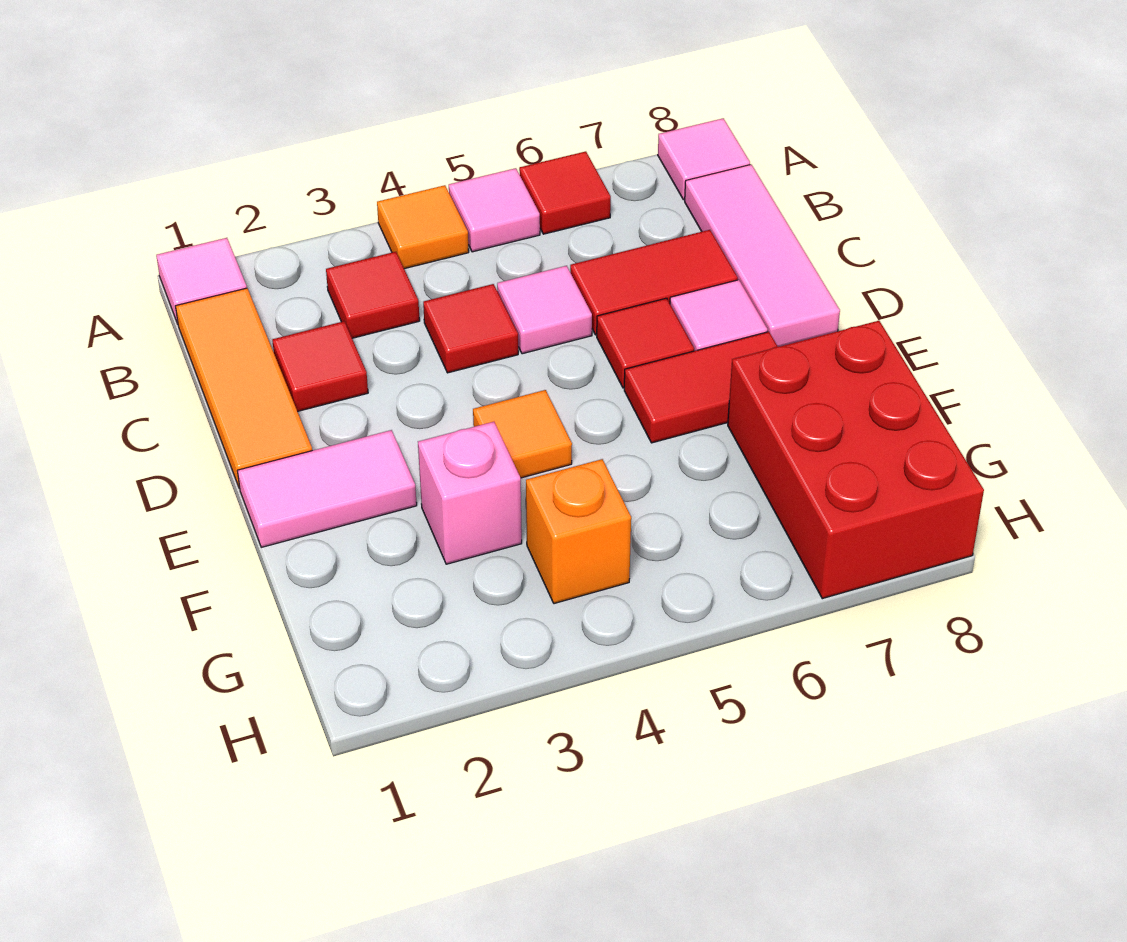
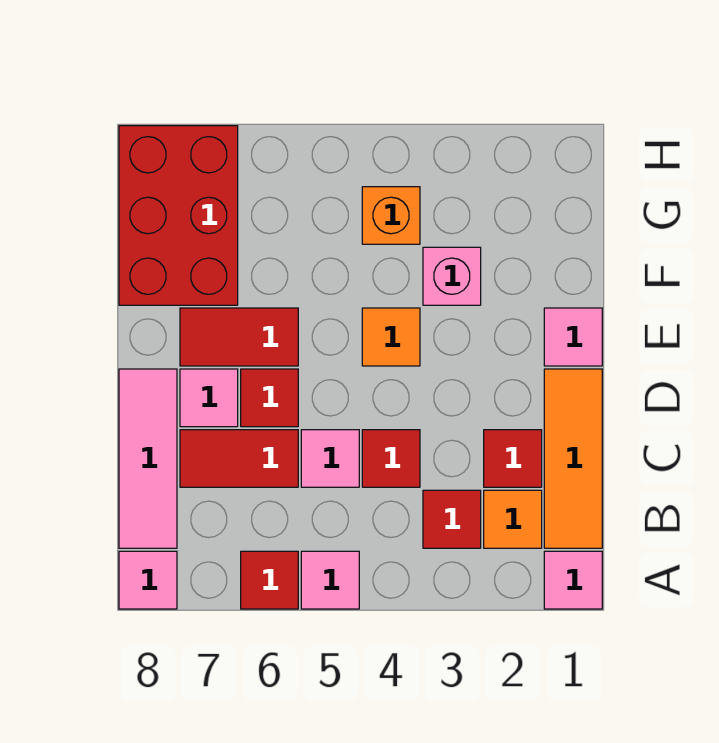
orange tile A4 level 1 -> orange tile B2 level 1
pink tile E1:E2 level 1 -> pink tile E1 level 1

